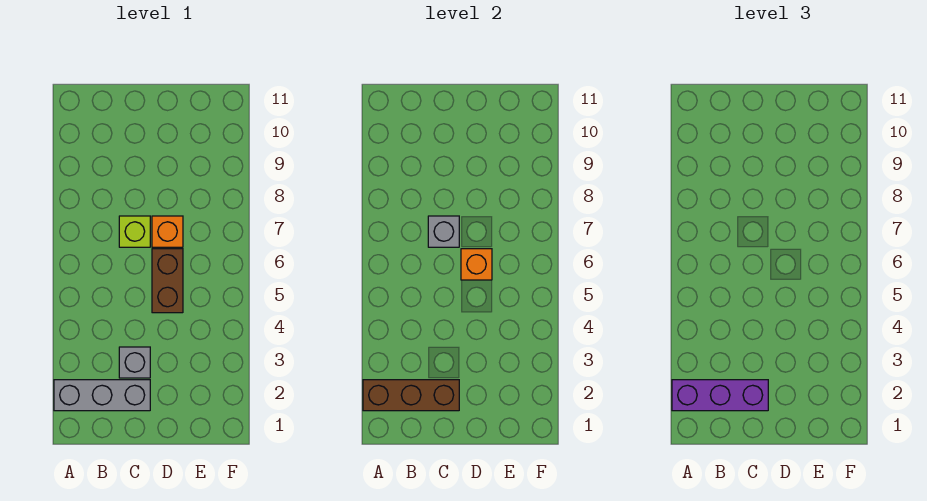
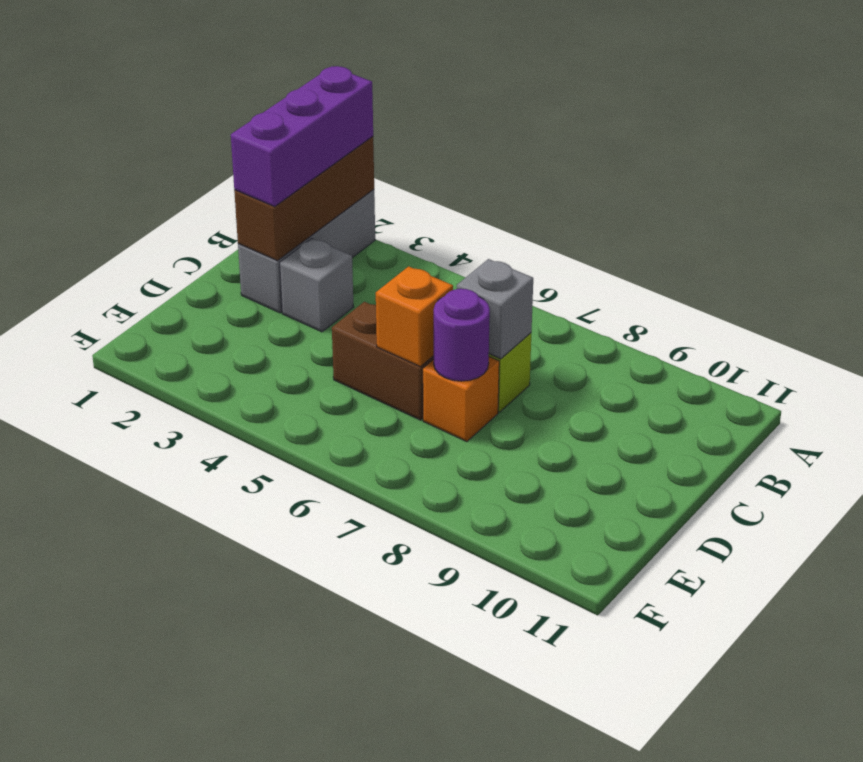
none -> purple round brick D7 level 2

